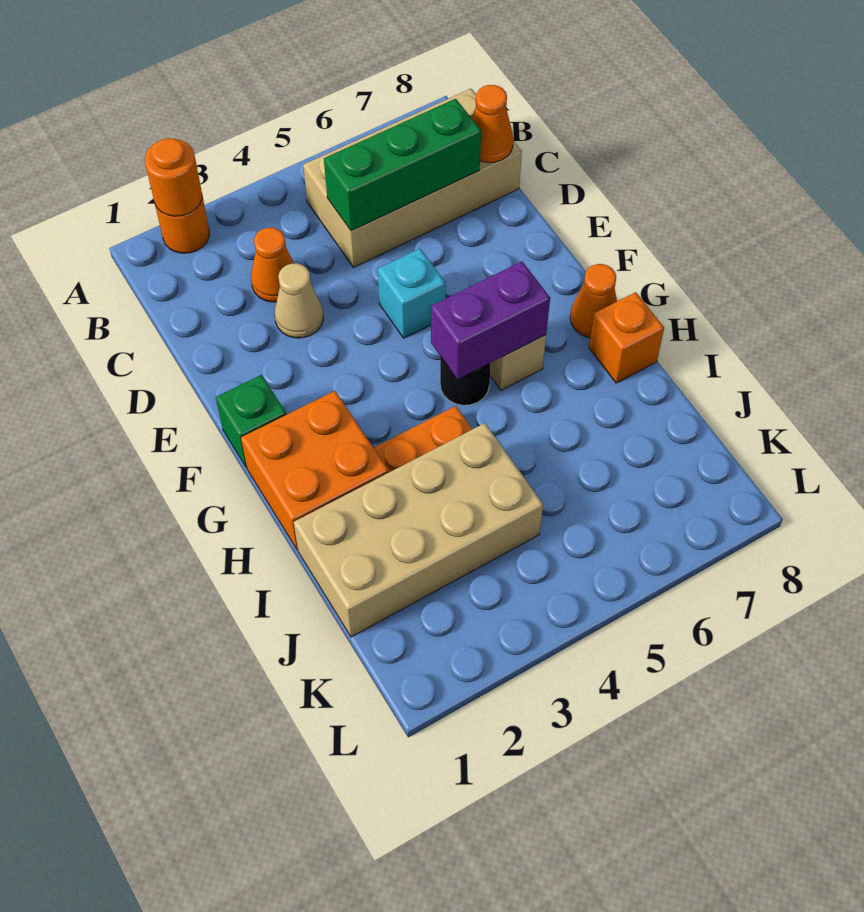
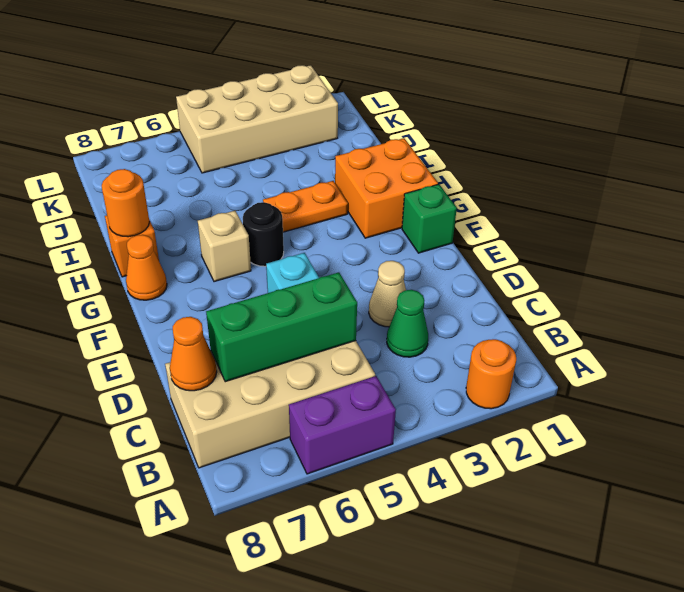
orange round brick A2 level 2 -> orange round brick H8 level 2
orange cone C3 level 1 -> green cone C3 level 1
purple brick G5:G6 level 2 -> purple brick A5:A6 level 1
tan brick I1:J4 level 1 -> tan brick K2:L5 level 1

